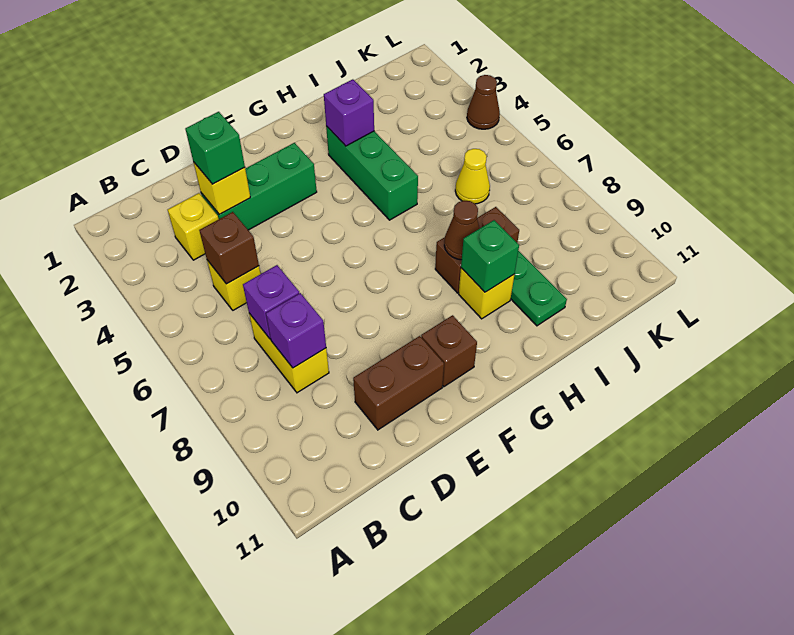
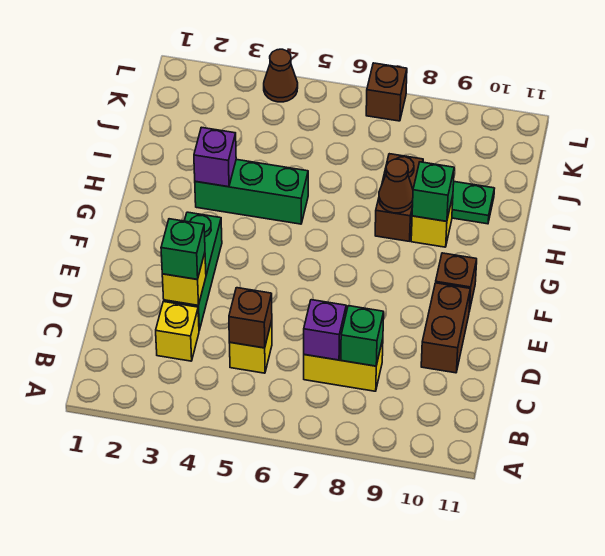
purple brick C8 level 2 -> green brick C8 level 2
yellow cone J6 level 1 -> none
none -> brown brick L7 level 1

